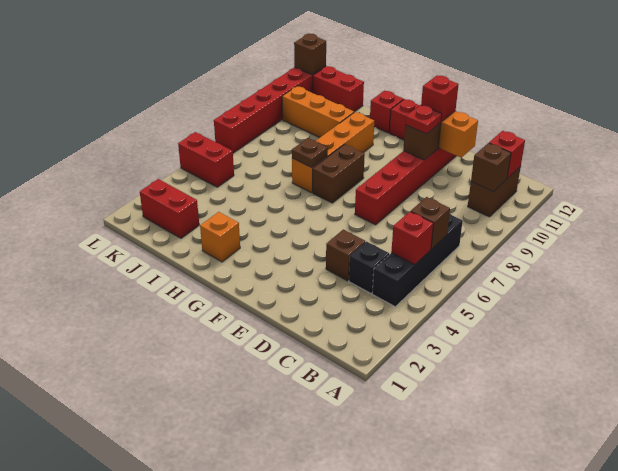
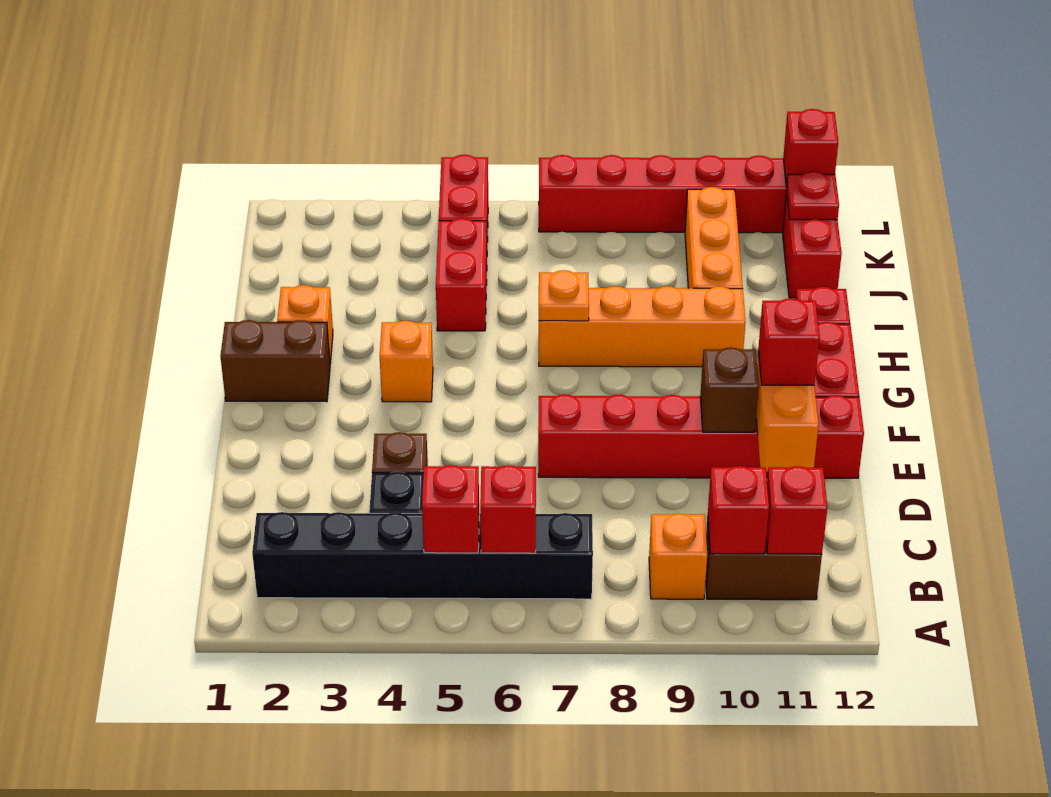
black brick B4:B7 level 1 -> black brick B2:B7 level 1
brown brick B6 level 2 -> red brick B6 level 2
none -> orange brick B9 level 1
brown brick B10 level 2 -> red brick B10 level 2
red plate E10 level 3 -> red plate K12 level 2
none -> orange brick G4 level 1
brown brick G7:G8 level 1 -> brown brick G1:G2 level 1
brown plate H7 level 2 -> orange plate H7 level 2
red brick J2:K2 level 1 -> red brick I5:J5 level 1
brown brick L12 level 2 -> red brick L12 level 2

